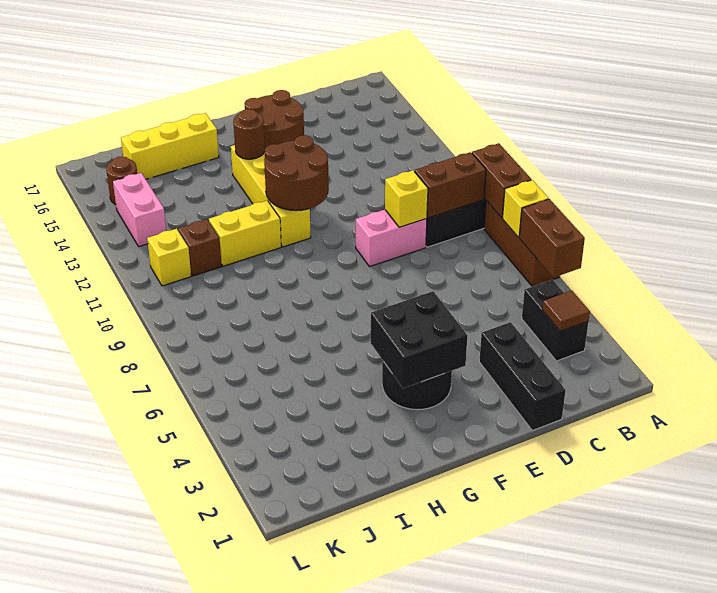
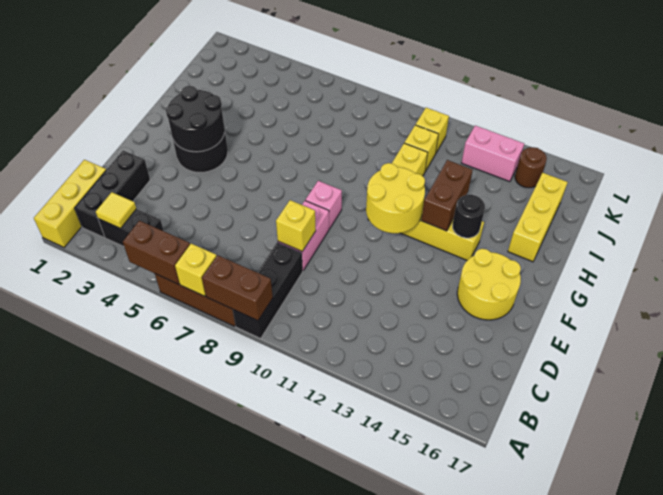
none -> yellow brick A1:C1 level 1
brown tile B3 level 2 -> yellow tile B3 level 2
brown brick B9:C9 level 2 -> brown brick G13:H13 level 2
black brick D1:D3 level 1 -> black brick B2:D2 level 1
brown round brick E15:F16 level 1 -> yellow round brick E15:F16 level 1
black brick F3:G4 level 2 -> black round brick F3:G4 level 2
none -> pink brick F9 level 1
brown round brick F11:G12 level 2 -> yellow round brick F11:G12 level 2
brown round brick G14 level 2 -> black round brick G14 level 2
brown brick J11 level 1 -> yellow brick J11 level 1

